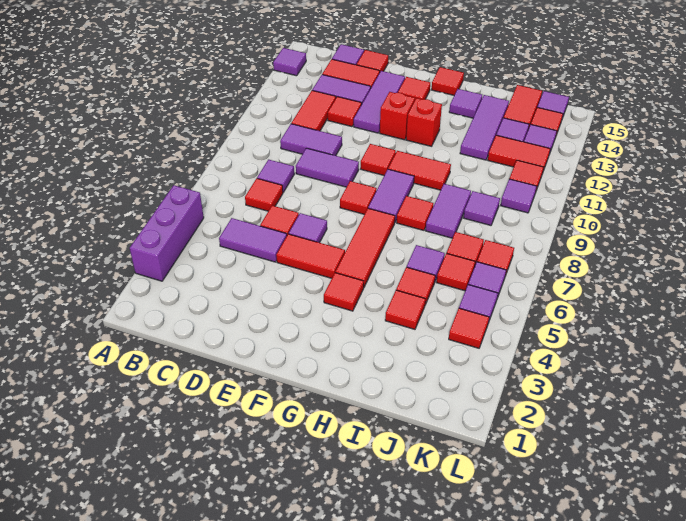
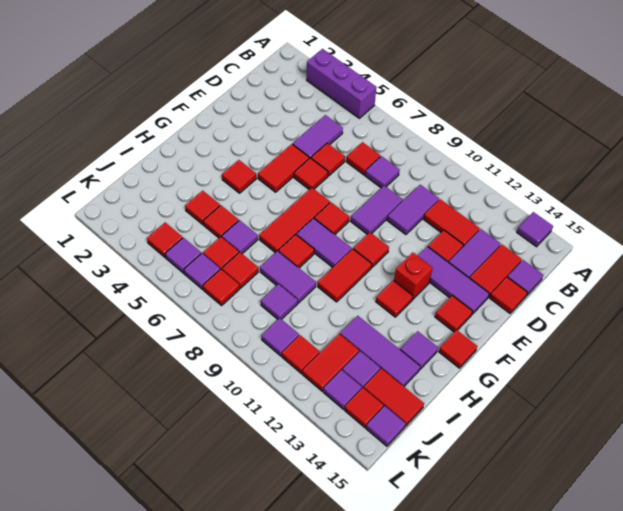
purple tile E6 level 1 -> red tile E6 level 1
red tile G5:G7 level 1 -> red tile F7:H7 level 1
red brick G12 level 1 -> red tile G12 level 1

